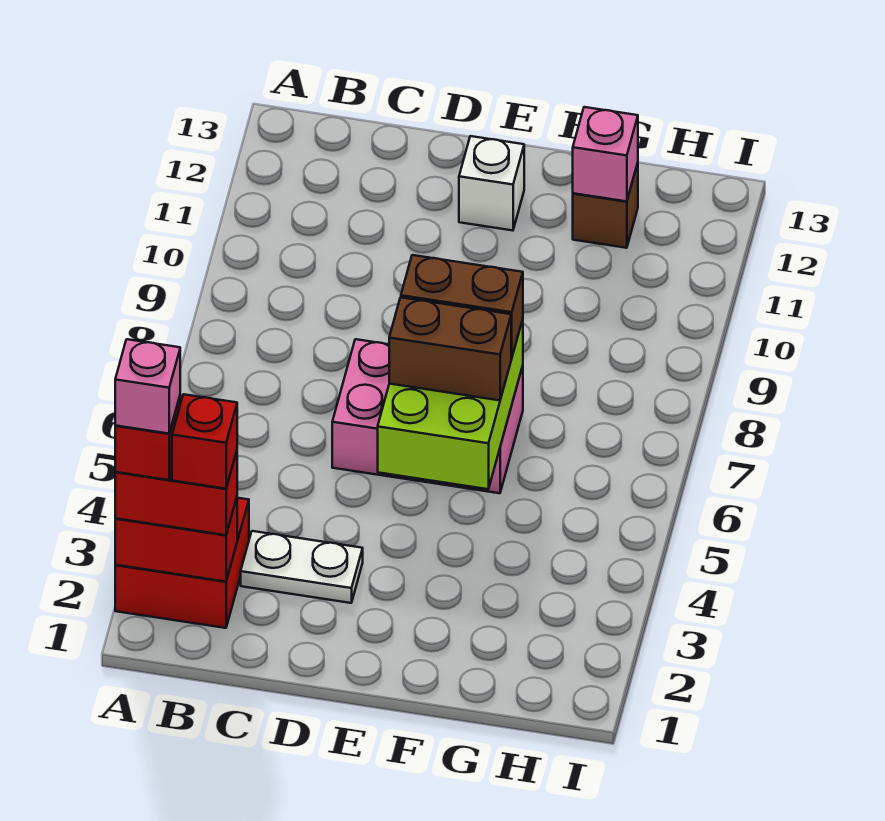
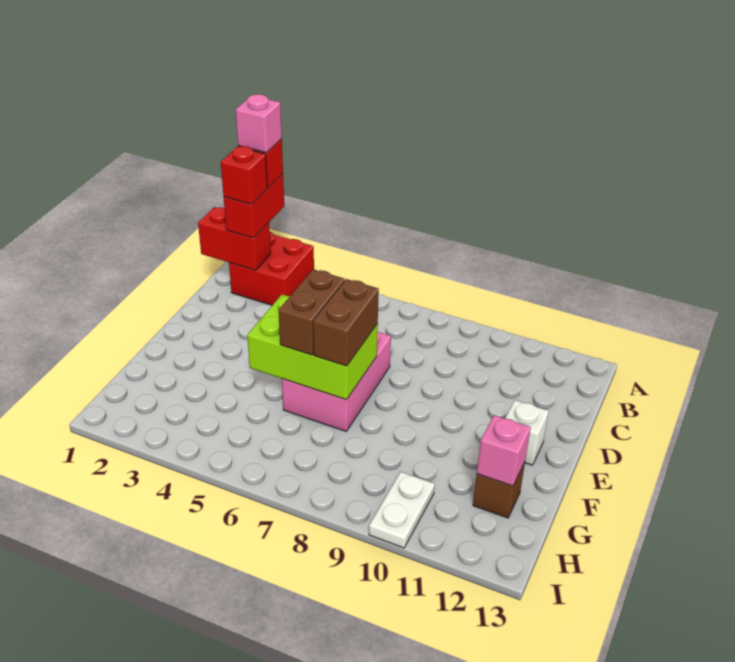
red brick A2:B2 level 2 -> red brick B1:B2 level 2
white plate C3:D3 level 1 -> white plate H10:I10 level 1

